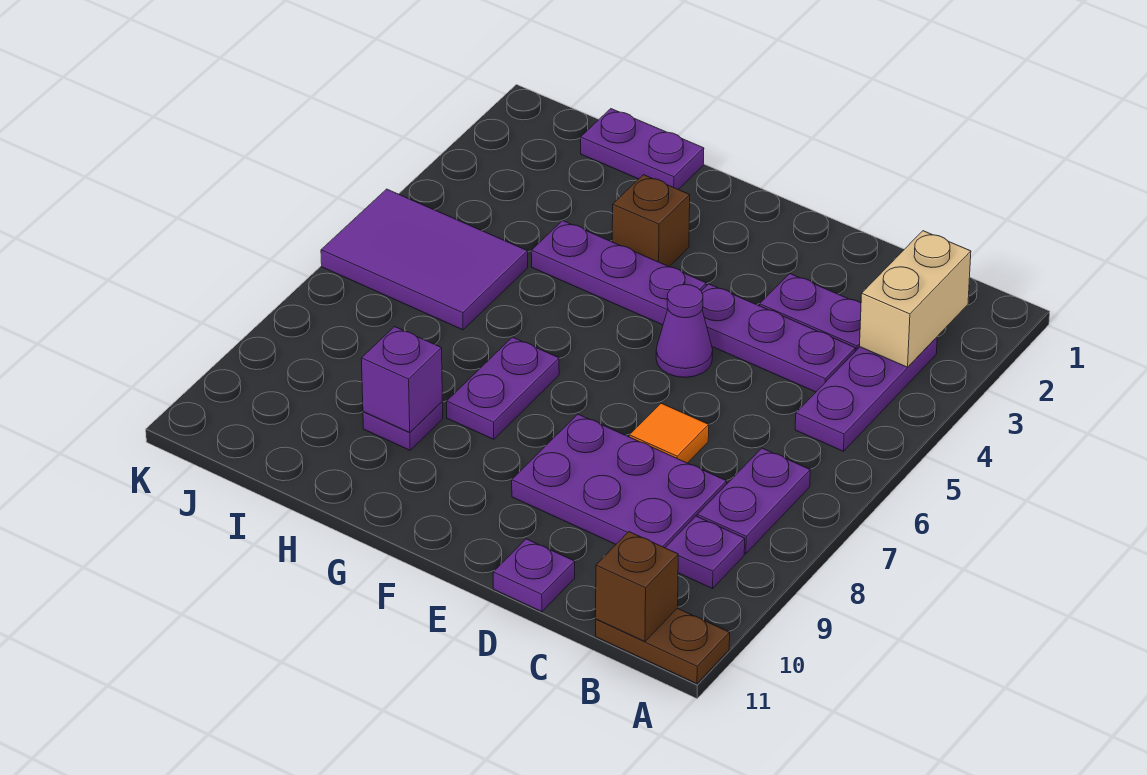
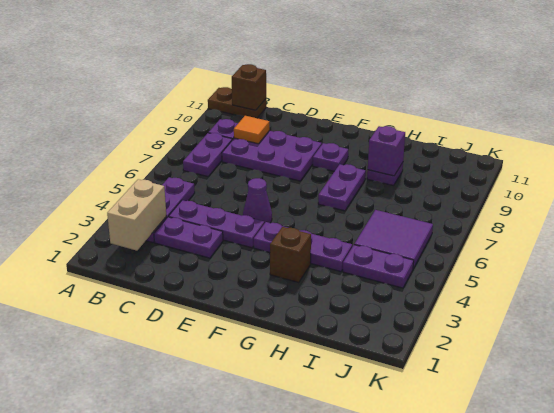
orange tile D7 level 1 -> orange tile C9 level 2
purple plate D11 level 1 -> purple plate F9 level 1
purple plate H1:I1 level 1 -> purple plate I4:J4 level 1
purple tile I5:K6 level 1 -> purple tile I5:J6 level 1

